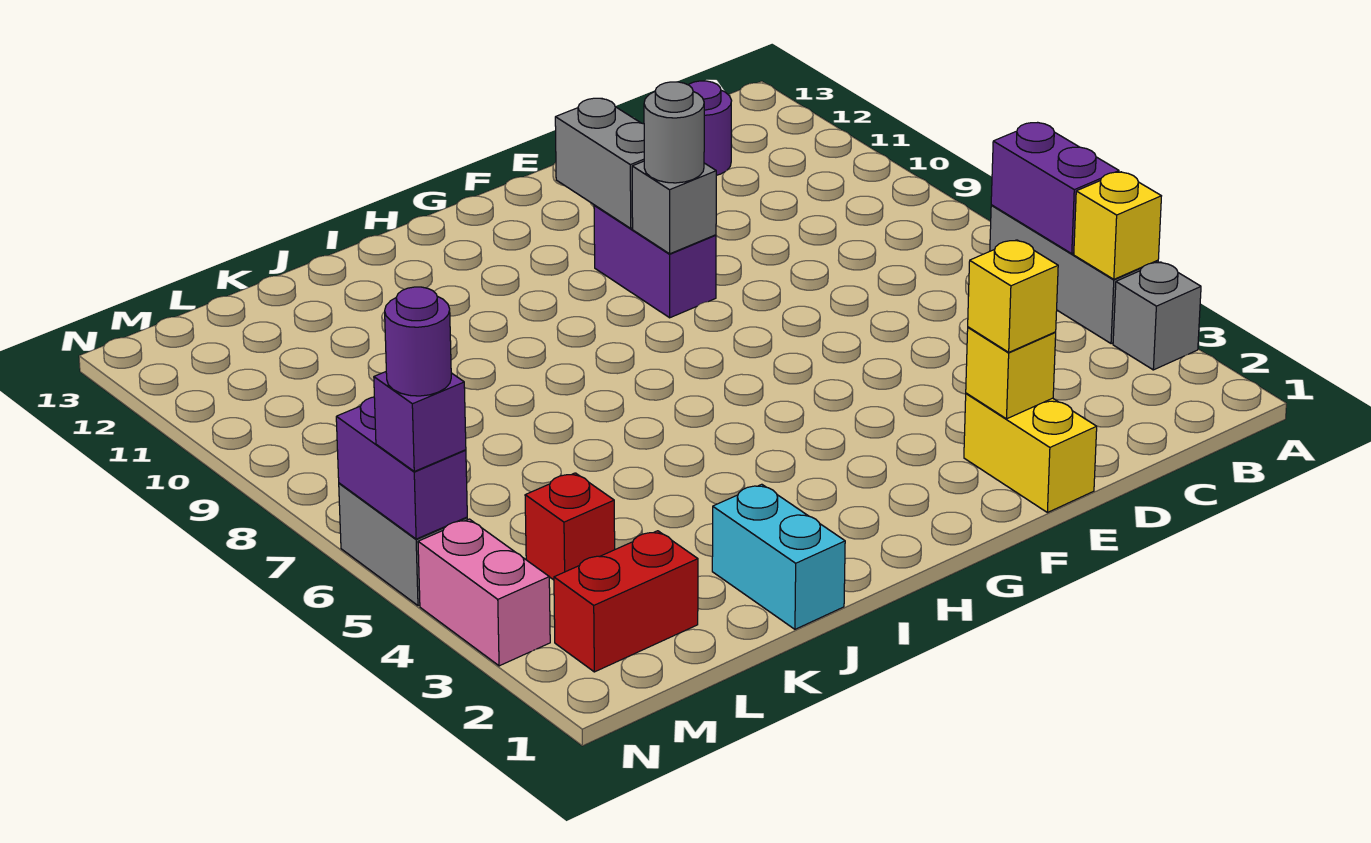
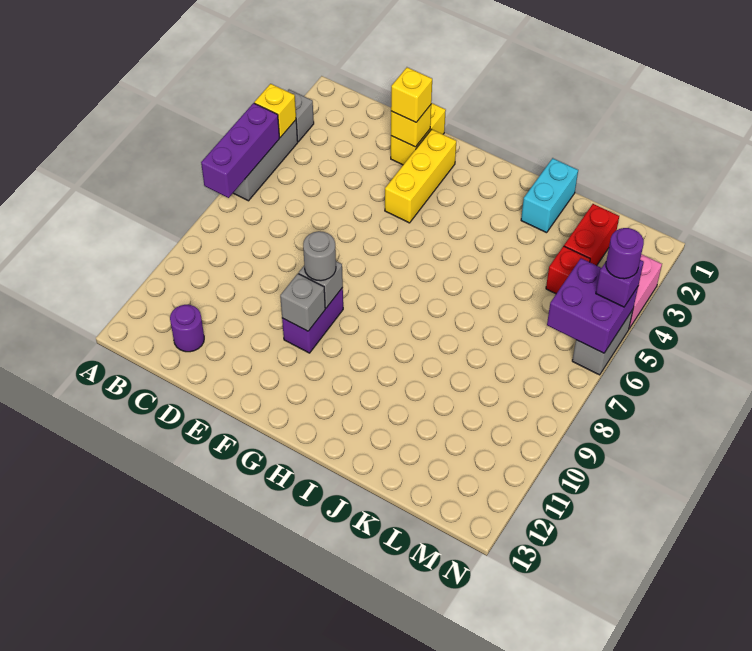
purple brick A5:A6 level 2 -> purple brick A5:A7 level 2
none -> yellow brick F2:F4 level 1
grey brick F10:F11 level 2 -> grey brick F10 level 2
red brick L2:M2 level 1 -> red brick L2:L3 level 1
purple brick N5:N6 level 2 -> purple brick M5:N6 level 2

